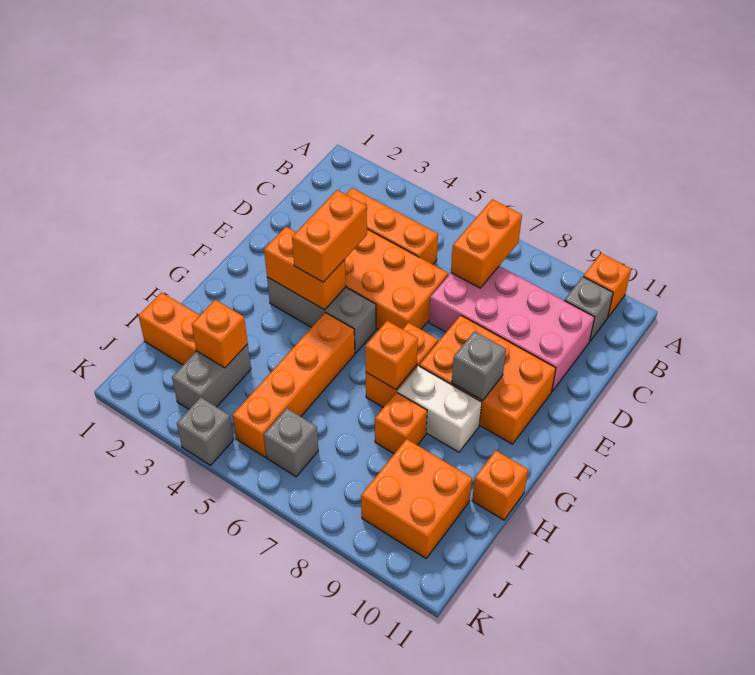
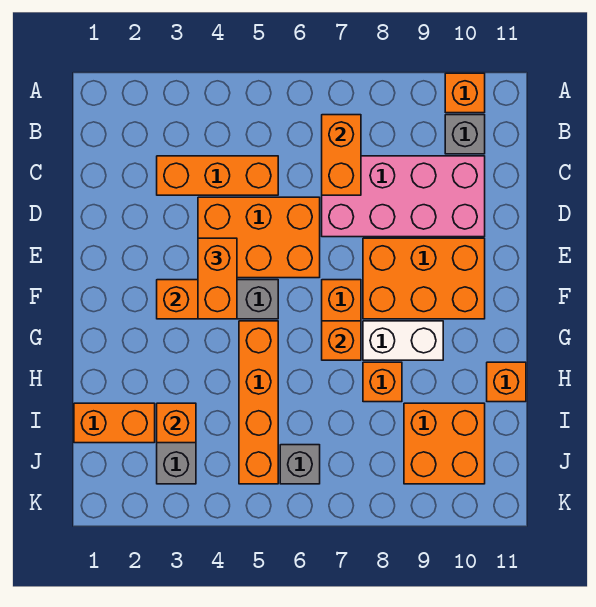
grey brick F9 level 2 -> none
grey brick K4 level 1 -> none

